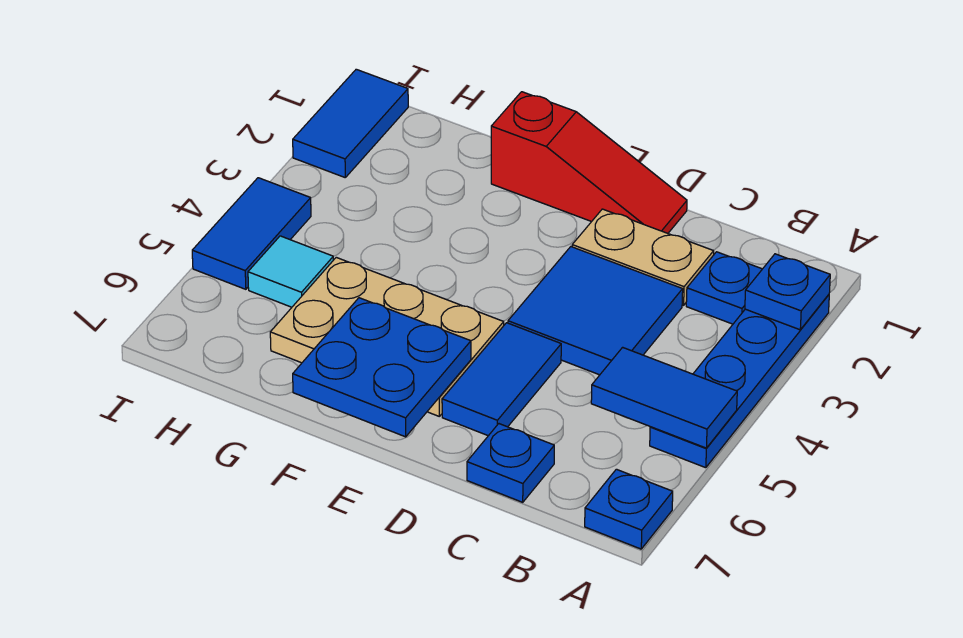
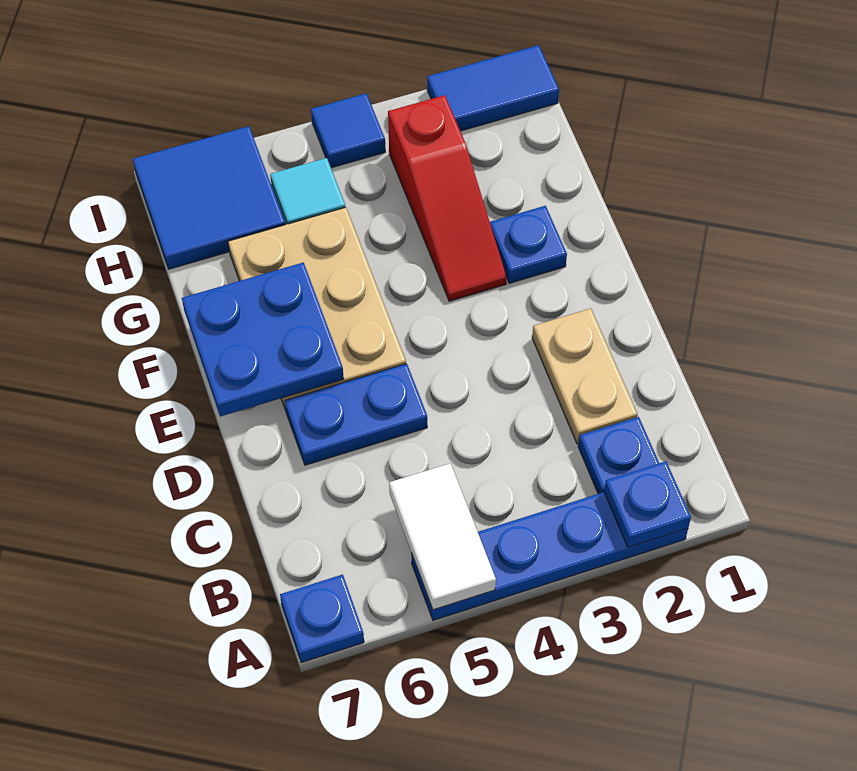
blue tile A5:B5 level 2 -> white tile A5:B5 level 2
blue tile C3:D4 level 1 -> blue tile H6:I7 level 1
blue plate C7 level 1 -> blue plate F2 level 1
red slope D1:F1 level 1 top F -> red slope F3:H3 level 1 top H
blue tile D5:D6 level 1 -> blue plate D5:D6 level 1
blue tile I4:I5 level 1 -> blue tile I4 level 1

